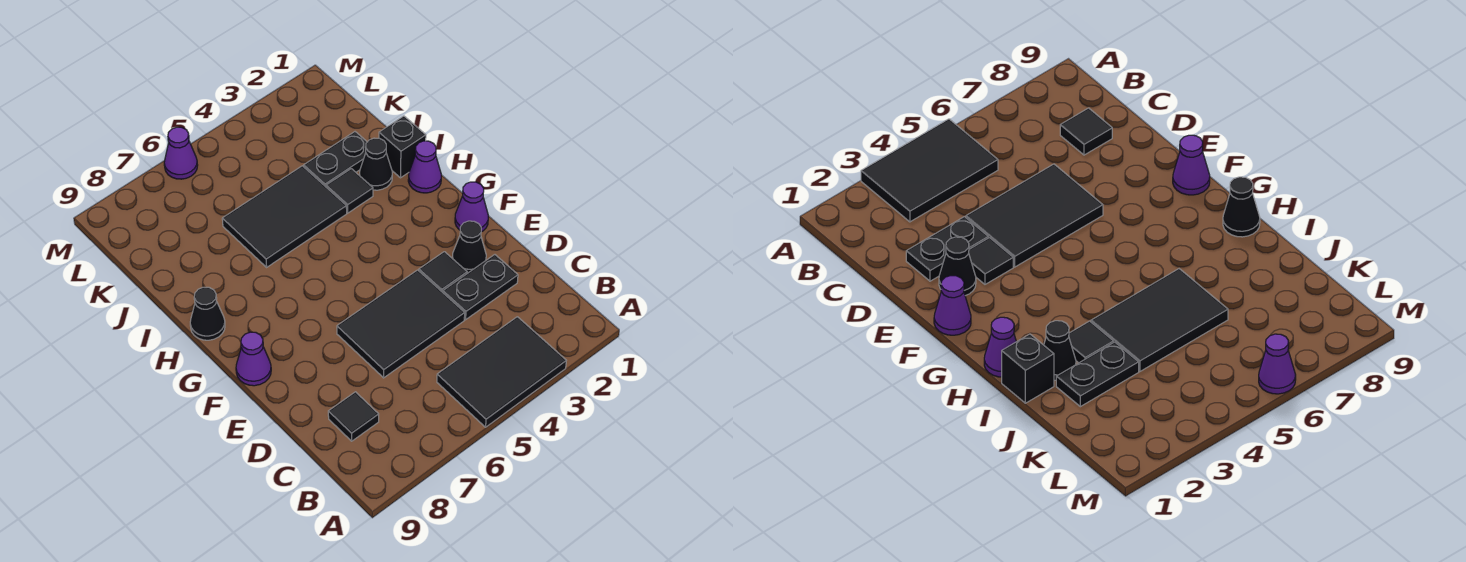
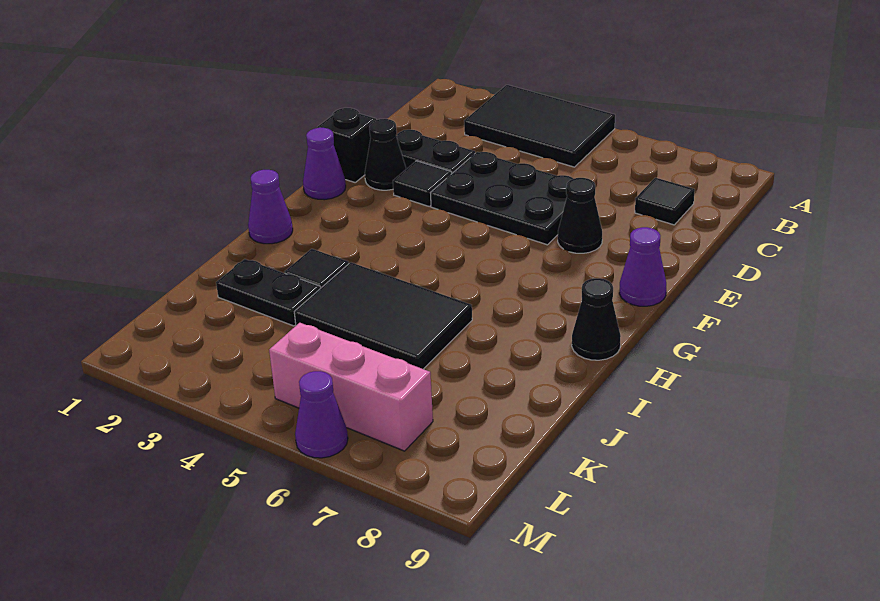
black tile D4:E6 level 1 -> black plate D4:E6 level 1
black brick I1 level 1 -> black brick E1 level 1
black cone I2 level 1 -> black cone E7 level 1
none -> pink brick L5:L7 level 1

